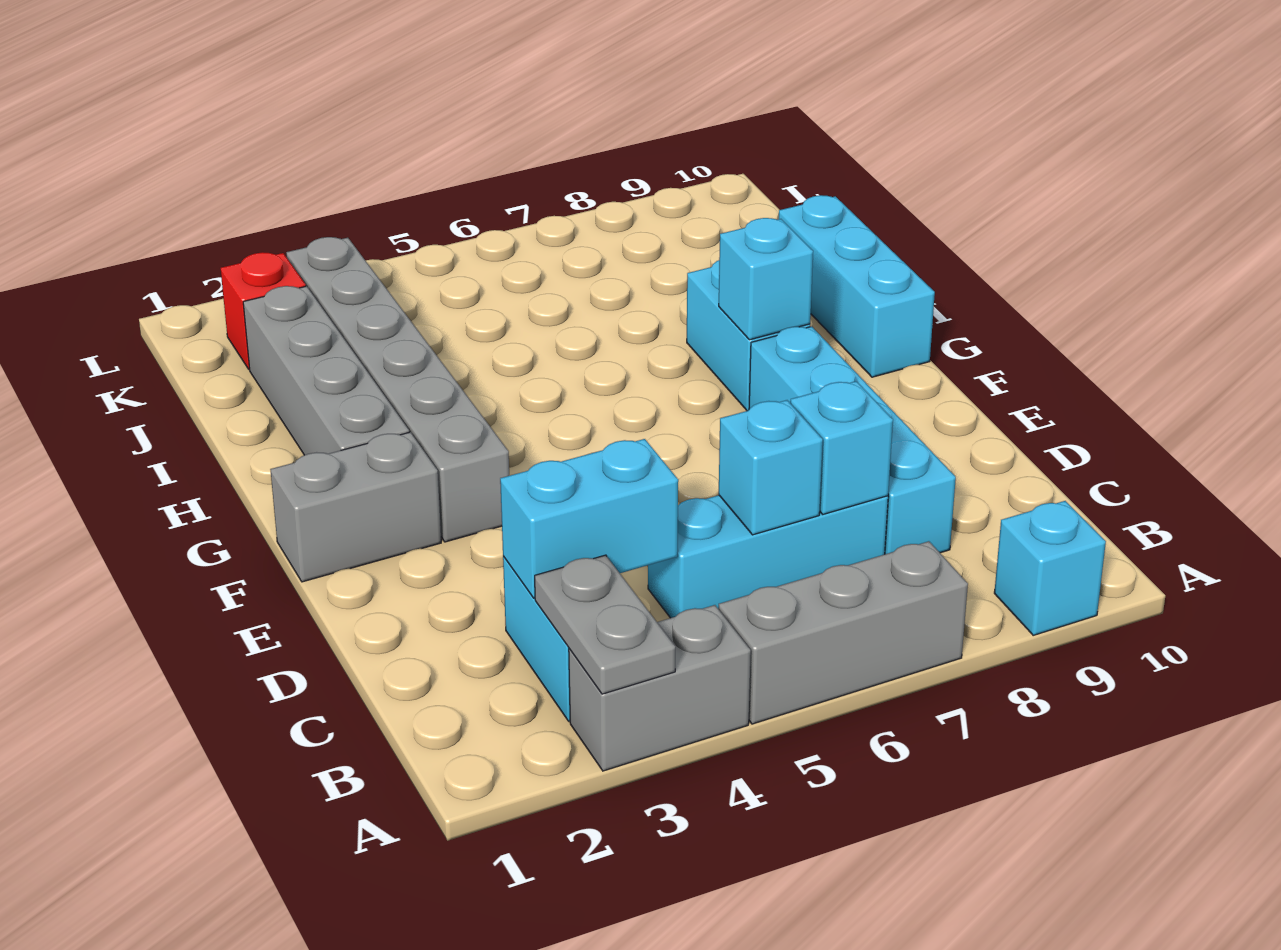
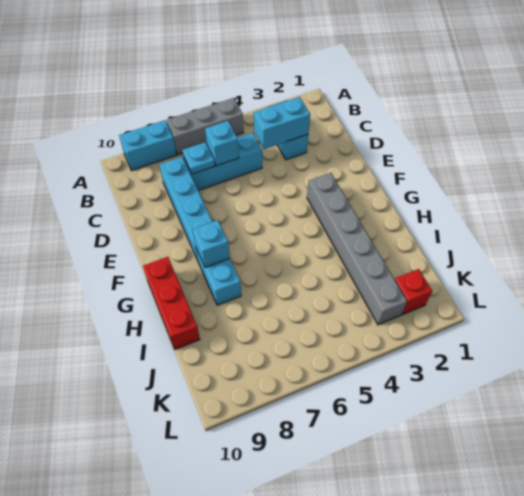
grey brick A3:A4 level 1 -> none
grey plate A3:B3 level 2 -> none
cyan brick A9 level 1 -> cyan brick A8:A9 level 1
cyan brick C7 level 2 -> cyan plate C7 level 2
grey brick F1:F2 level 1 -> none
grey brick G2:J2 level 1 -> none
cyan brick G10:I10 level 1 -> red brick G10:I10 level 1

